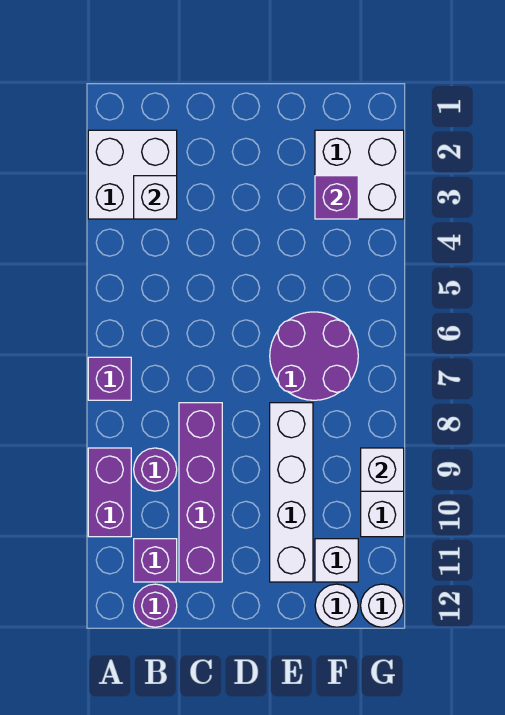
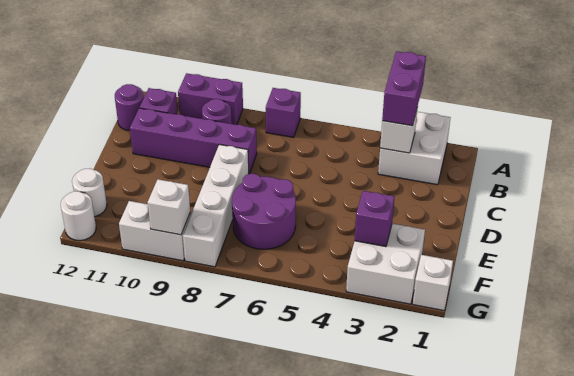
none -> purple brick A3:B3 level 3
white brick E8:E11 level 1 -> white brick D8:G8 level 1
white brick F11 level 1 -> white brick G1 level 1

